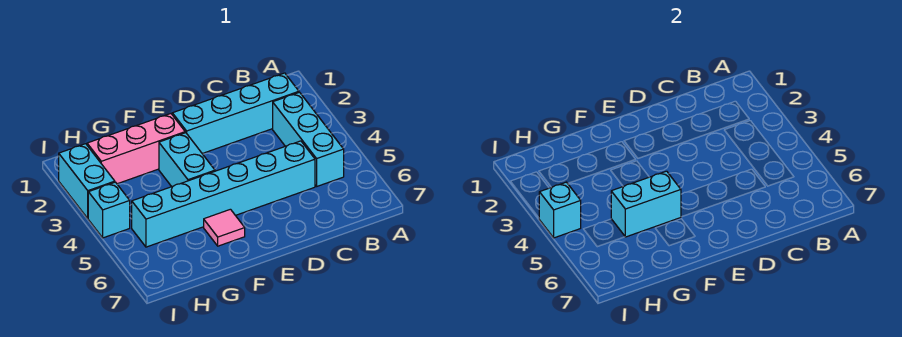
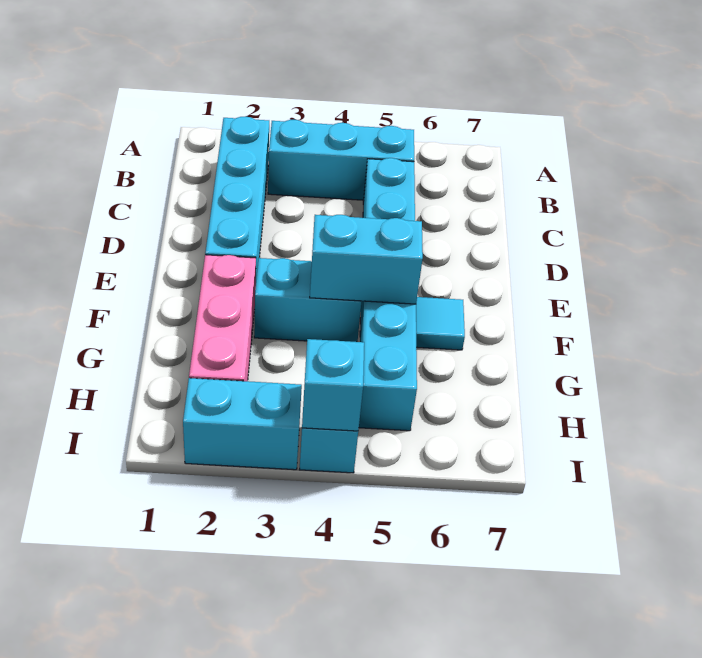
cyan brick F5:G5 level 2 -> cyan brick F4:F5 level 2
pink tile F6 level 1 -> cyan tile F6 level 1

